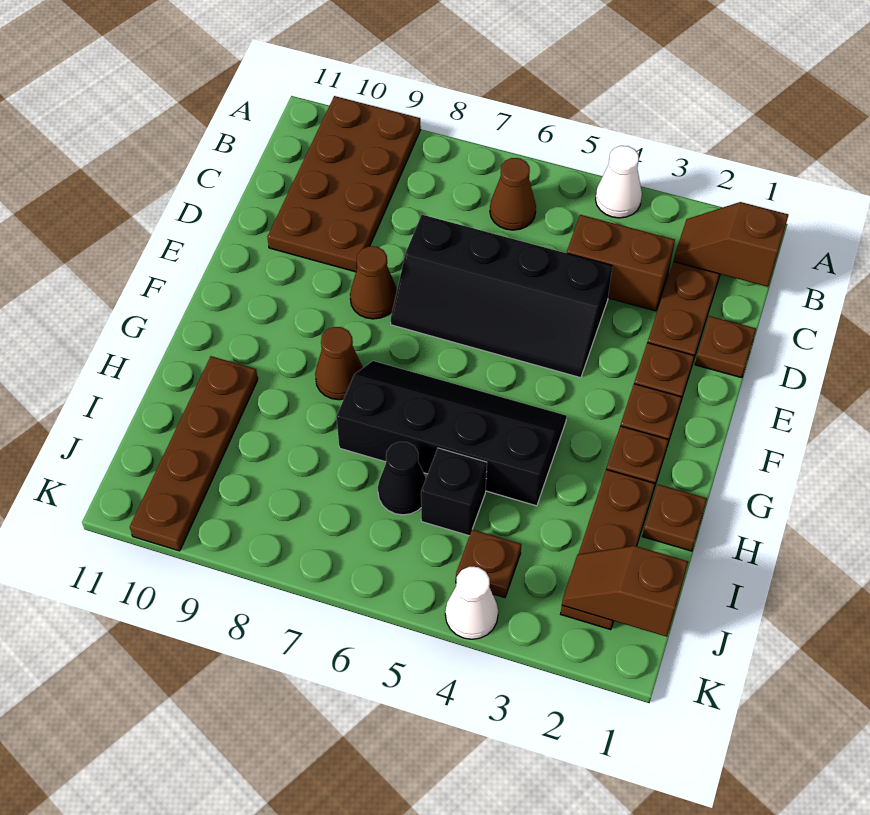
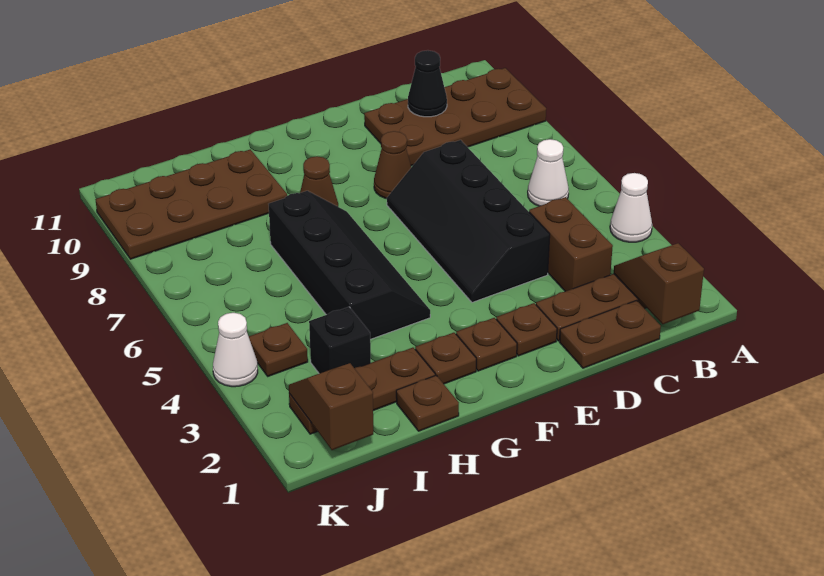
brown cone B6 level 1 -> white cone B6 level 1
brown plate D1 level 1 -> brown plate C1:D1 level 1
brown plate H10:K10 level 1 -> brown plate H9:K10 level 1
black brick I5 level 1 -> black brick I3 level 1
black cone I6 level 1 -> black cone C10 level 2

